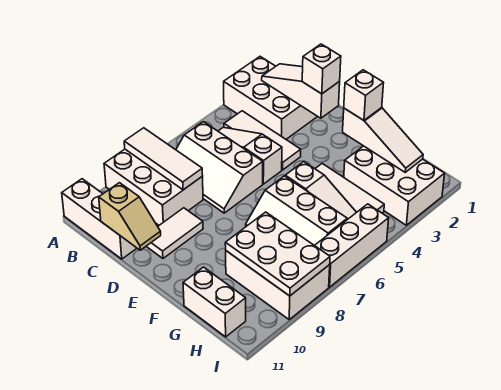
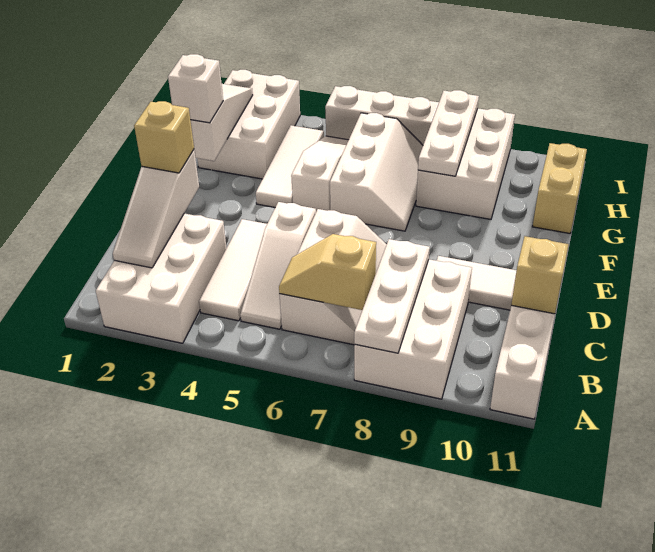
white tile A8:C8 level 2 -> white plate A8:C8 level 2
none -> tan slope B6:B7 level 2 top 7
white brick D2 level 3 -> tan brick D2 level 3
white plate G8:I9 level 2 -> white plate G8:I8 level 2
white brick G11:H11 level 1 -> tan brick G11:H11 level 1

